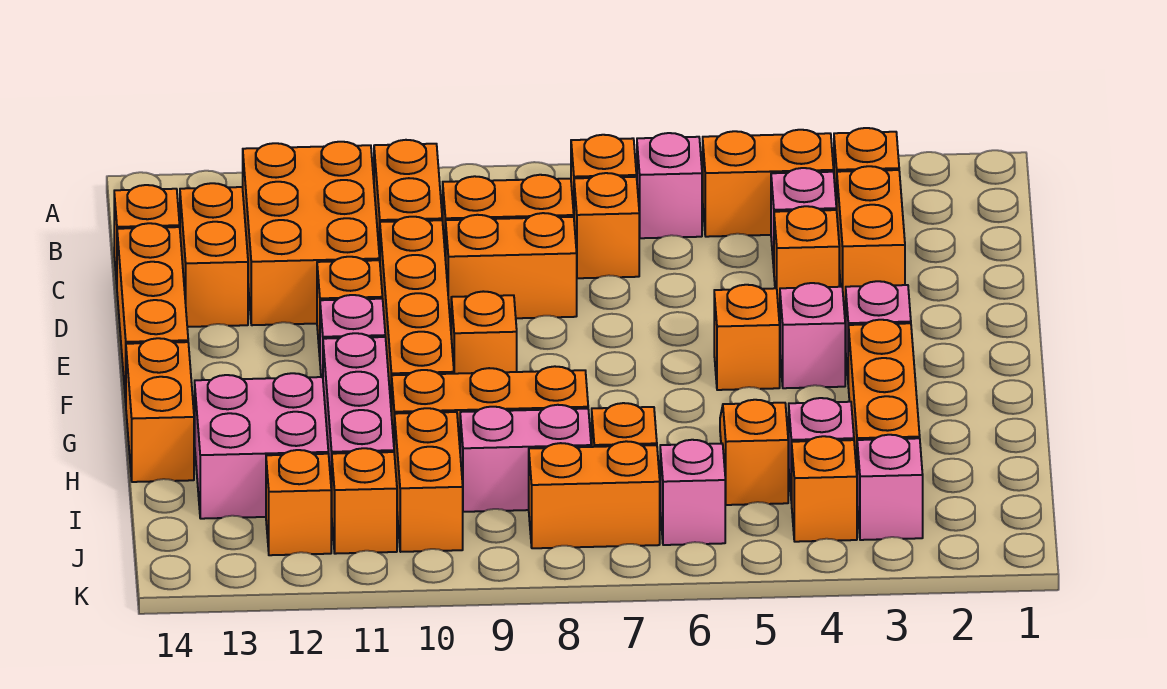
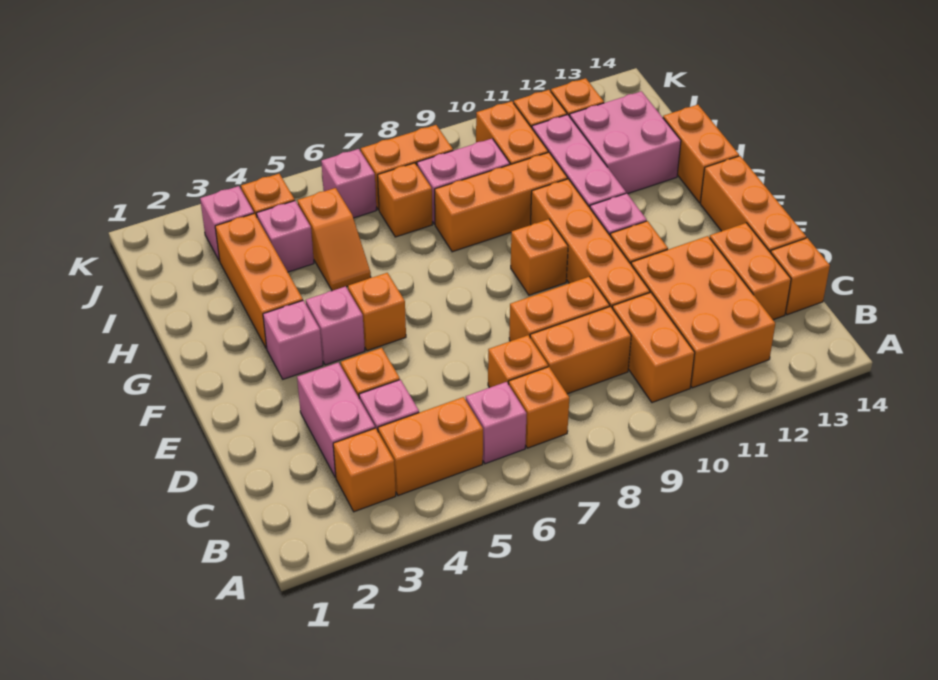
orange brick C3:D3 level 1 -> pink brick C3:D3 level 1

